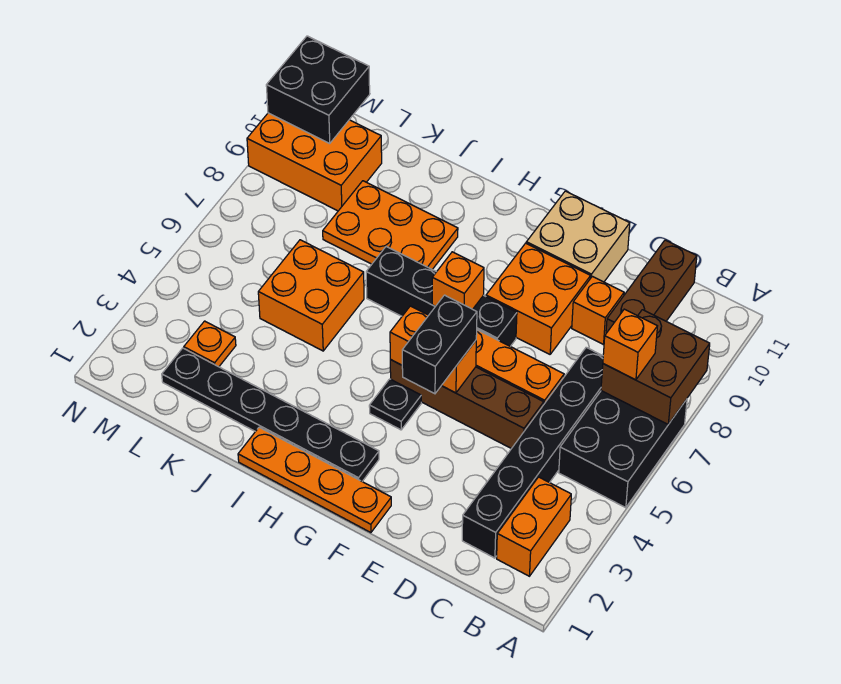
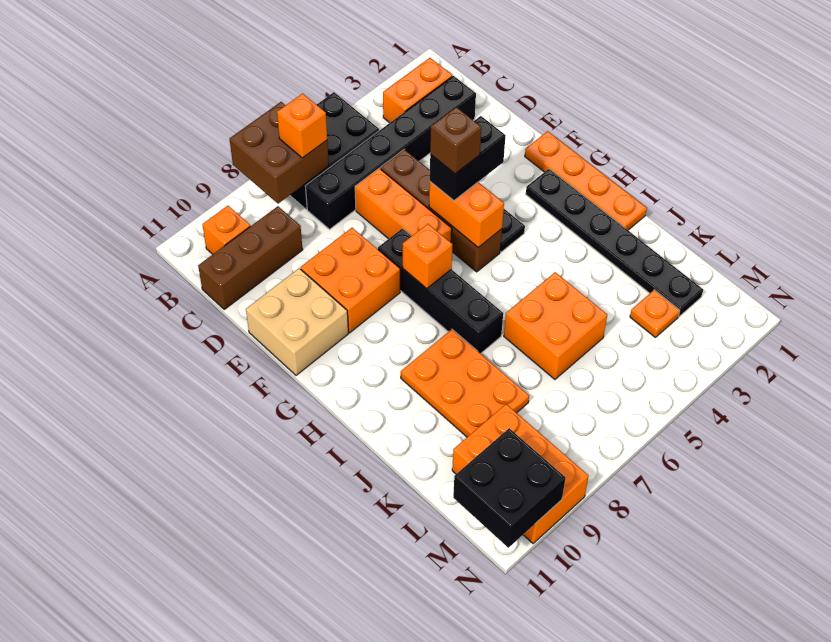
orange brick D9 level 1 -> orange brick B10 level 1
none -> brown brick F5 level 4

